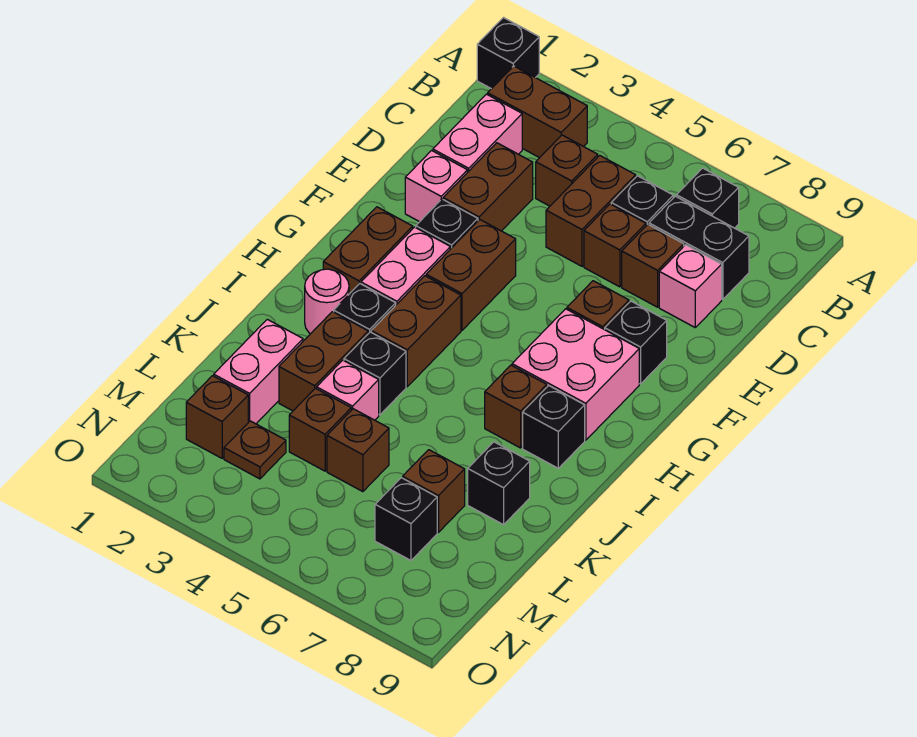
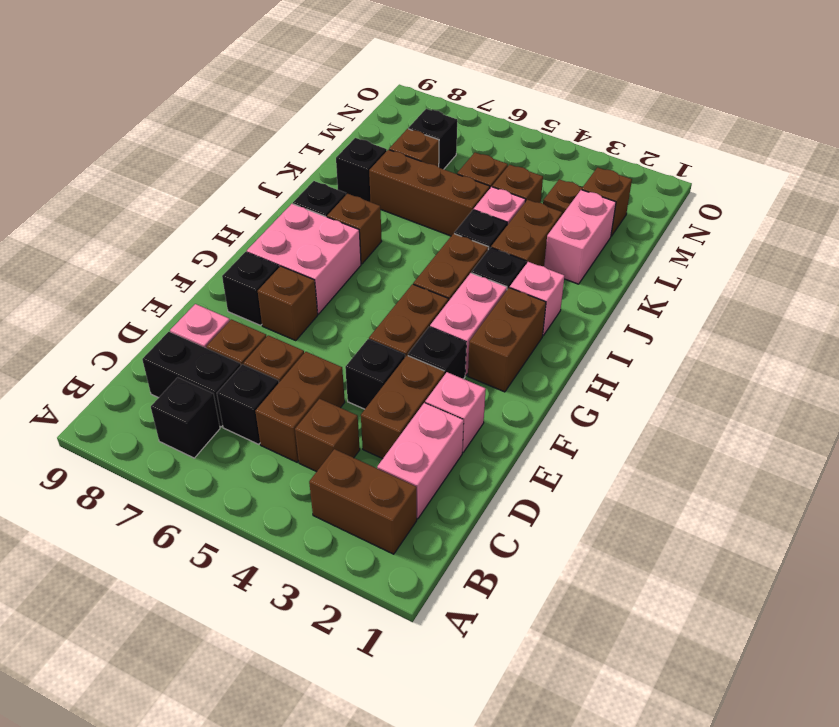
black brick A1 level 1 -> black brick E4 level 1
pink round brick I2 level 1 -> pink brick I2 level 1
none -> brown brick K5:K7 level 1

